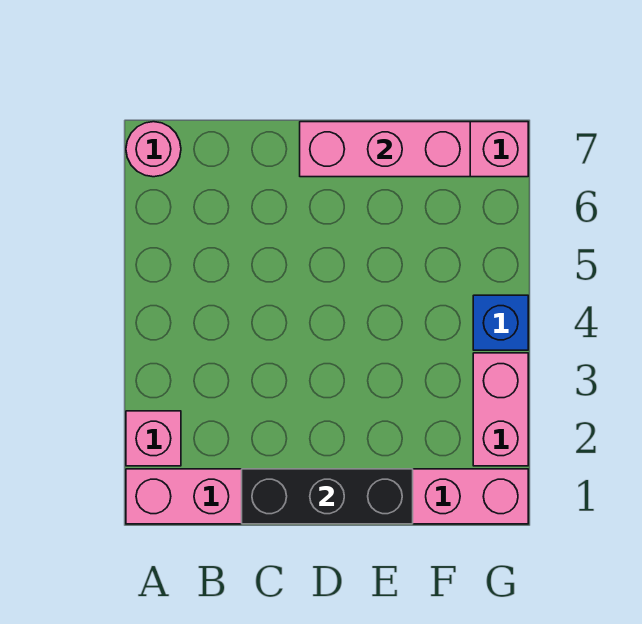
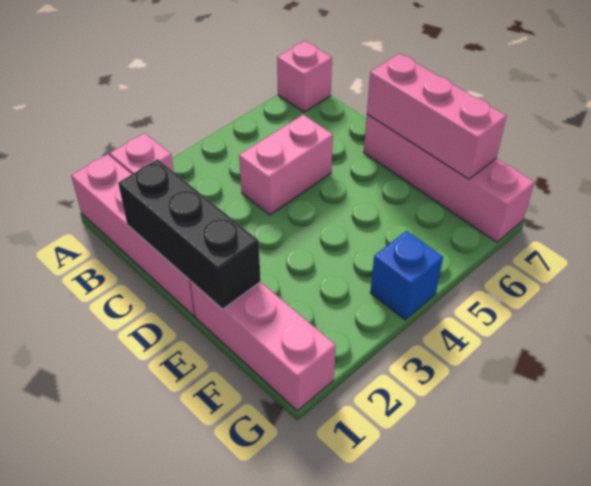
pink round brick A7 level 1 -> pink brick A7 level 1
pink brick G2:G3 level 1 -> pink brick C4:C5 level 1

